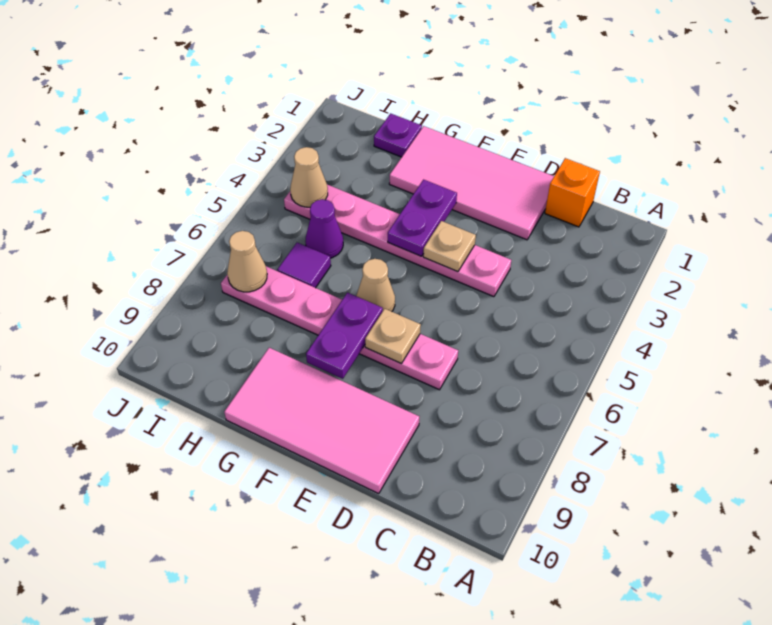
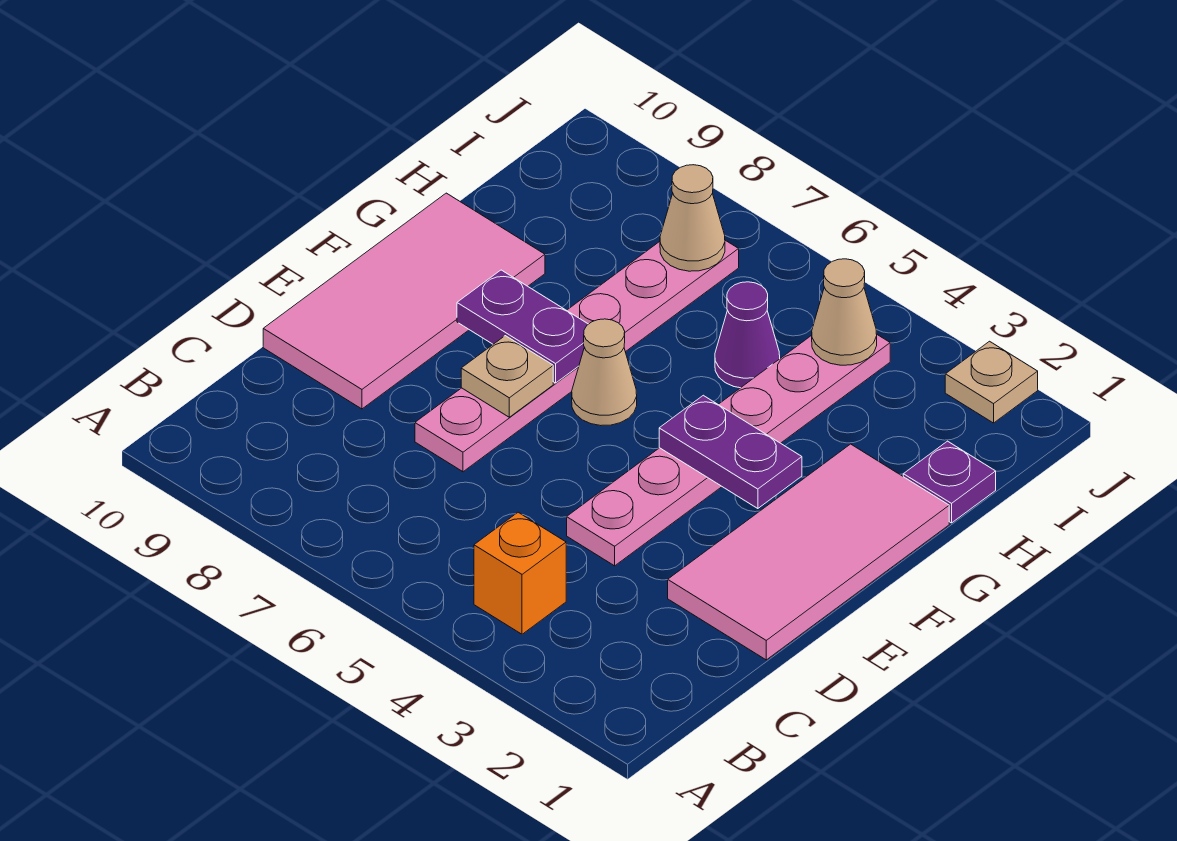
orange brick C1 level 1 -> orange brick B4 level 1
tan plate E4 level 2 -> tan plate J2 level 1
purple tile H6 level 1 -> none

